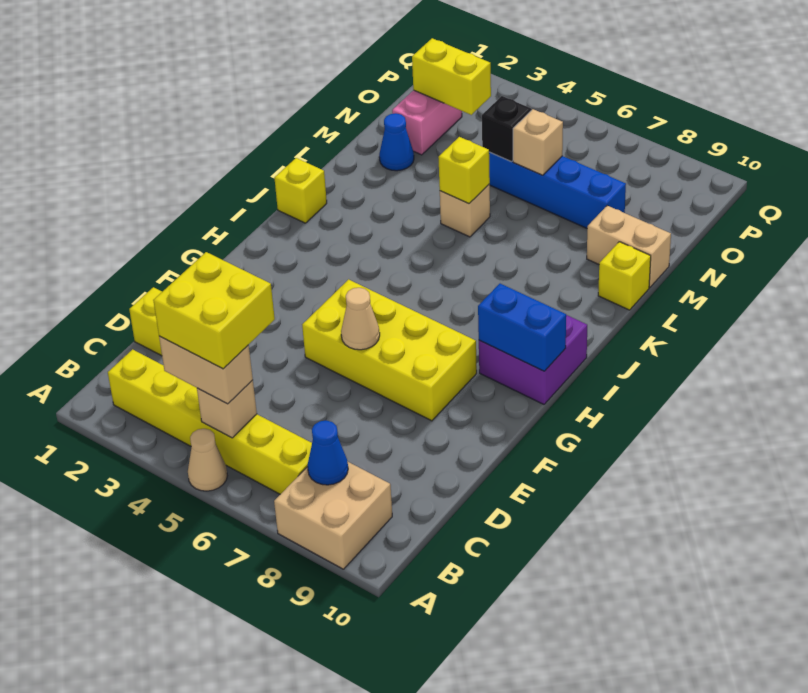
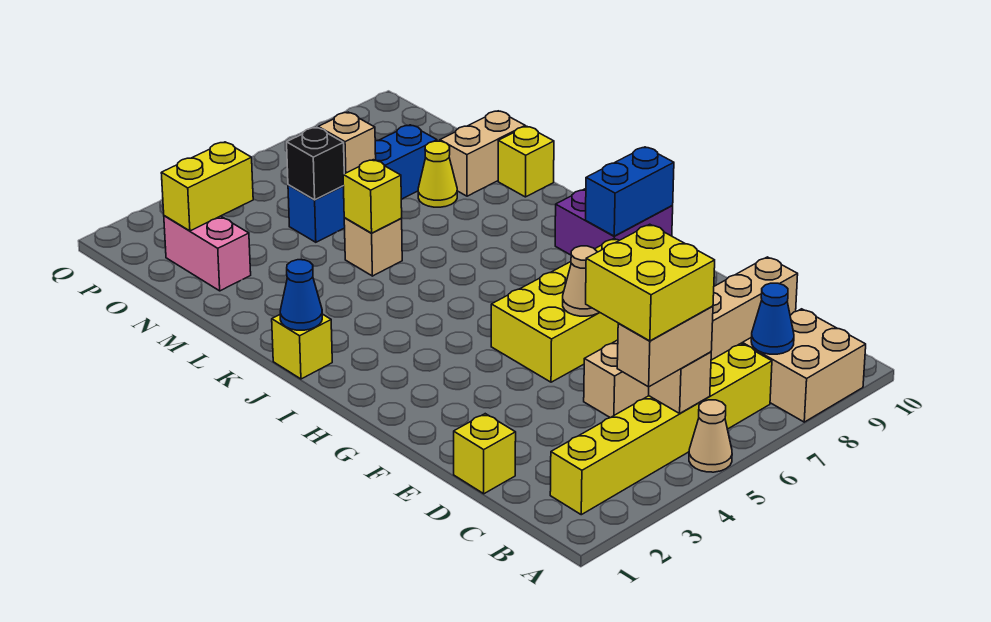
none -> tan brick D5:D10 level 1
blue cone M2 level 1 -> blue cone J1 level 2
none -> yellow cone M8 level 1

